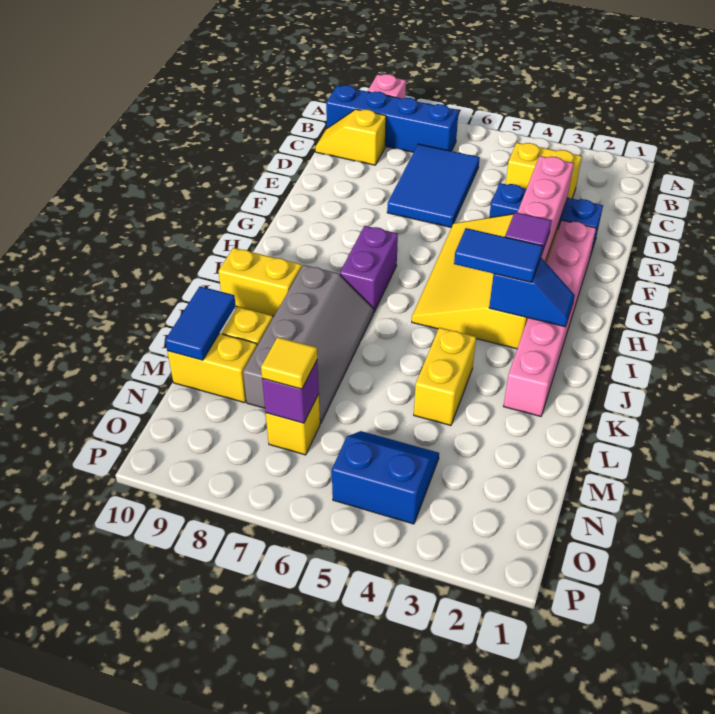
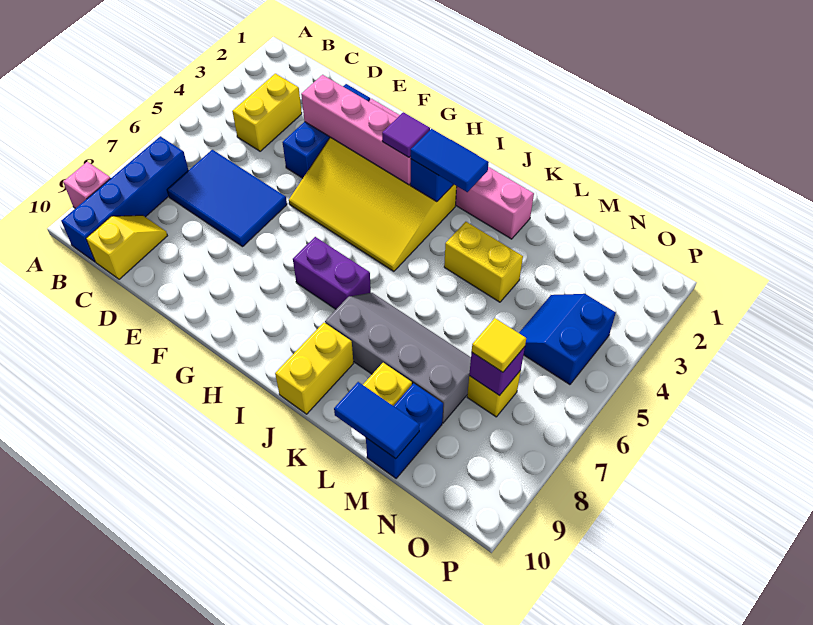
yellow slope C9:C10 level 1 top 9 -> yellow slope C9:C10 level 1 top 10
blue tile I3:I4 level 3 -> blue tile I3:J3 level 3
yellow brick M9:M10 level 1 -> blue brick M9:M10 level 1

